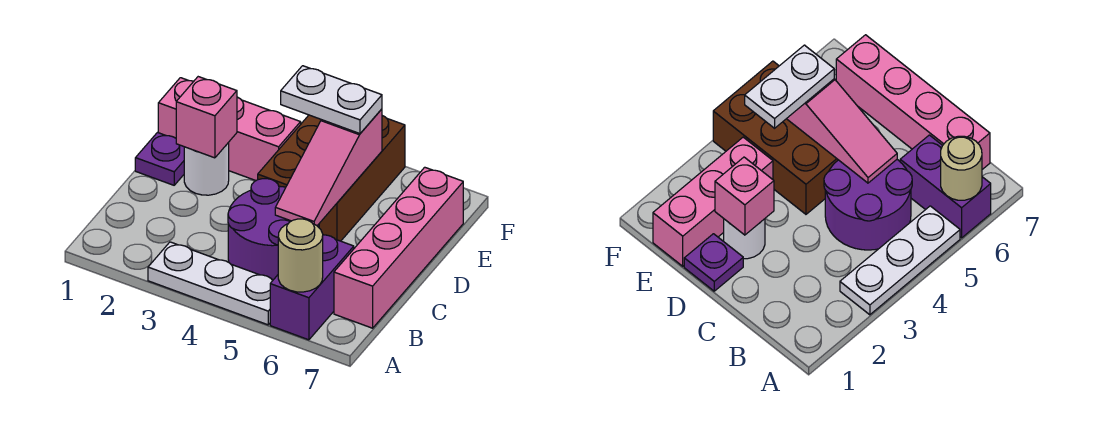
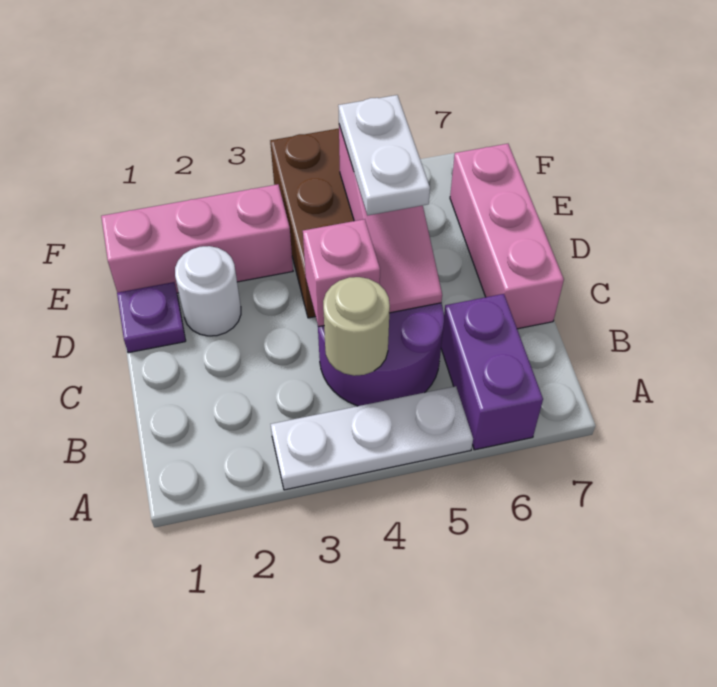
tan round brick A6 level 2 -> tan round brick B4 level 2
pink brick B7:E7 level 1 -> pink brick C7:E7 level 1
pink brick D2 level 2 -> pink brick C4 level 2
white plate E4:E5 level 3 -> white plate D5:E5 level 3

